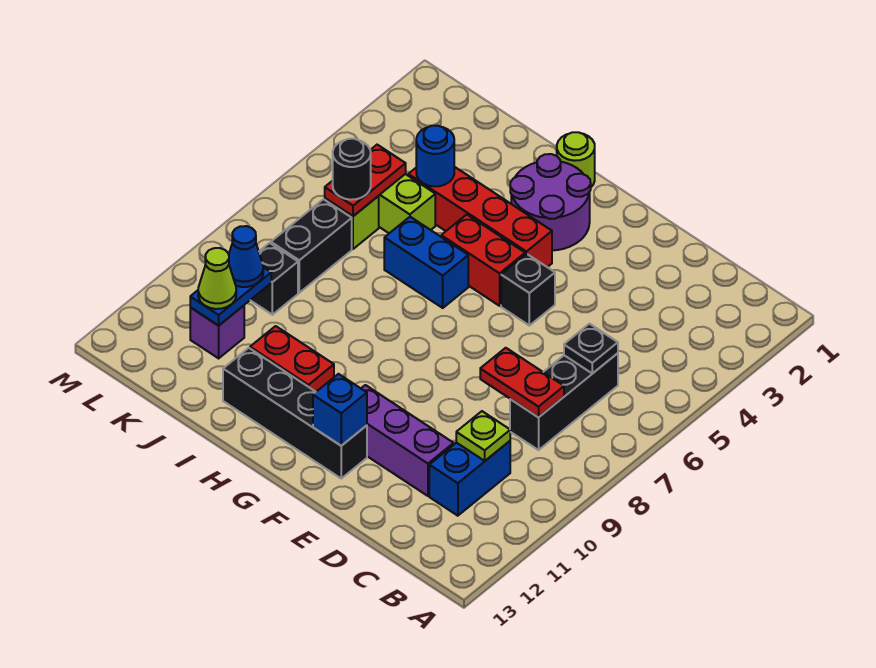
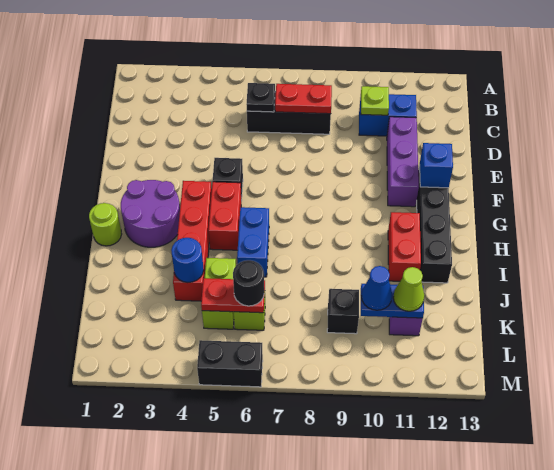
red plate C8:D8 level 2 -> red plate C7:C8 level 2
black brick K7:K8 level 1 -> black brick M5:M6 level 1

